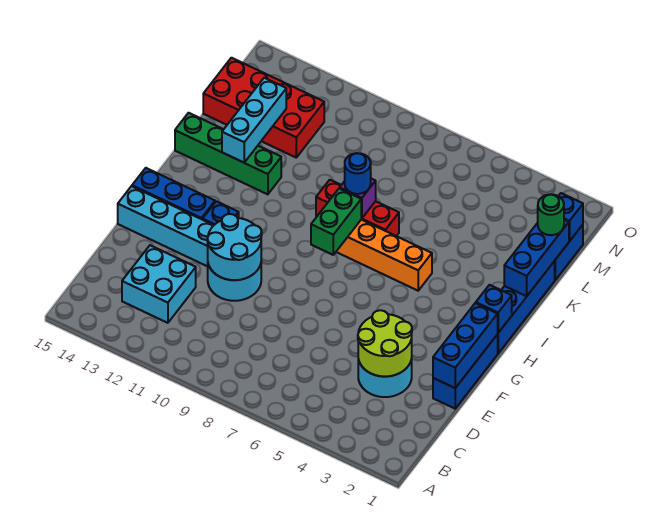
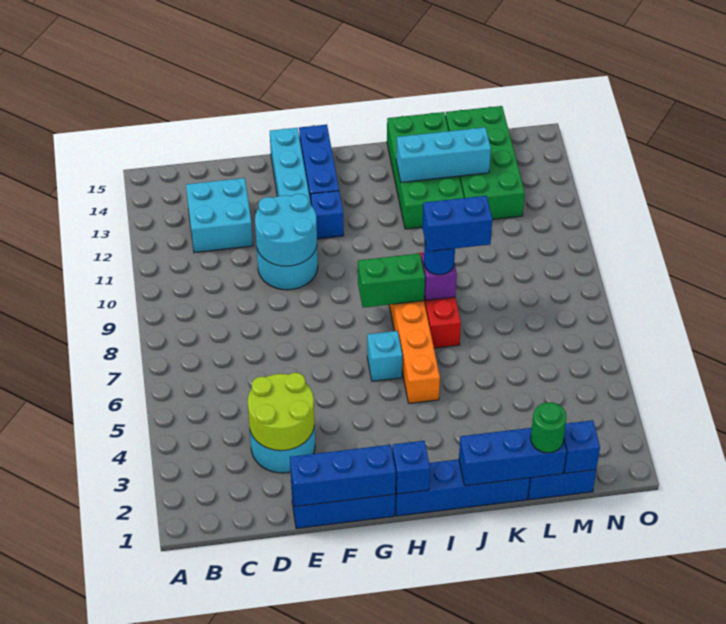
none -> cyan brick H6 level 1
none -> blue brick J8:K8 level 4
green brick J12:J15 level 1 -> green brick J12:K15 level 1
red brick L12:M15 level 1 -> green brick L12:M15 level 1

